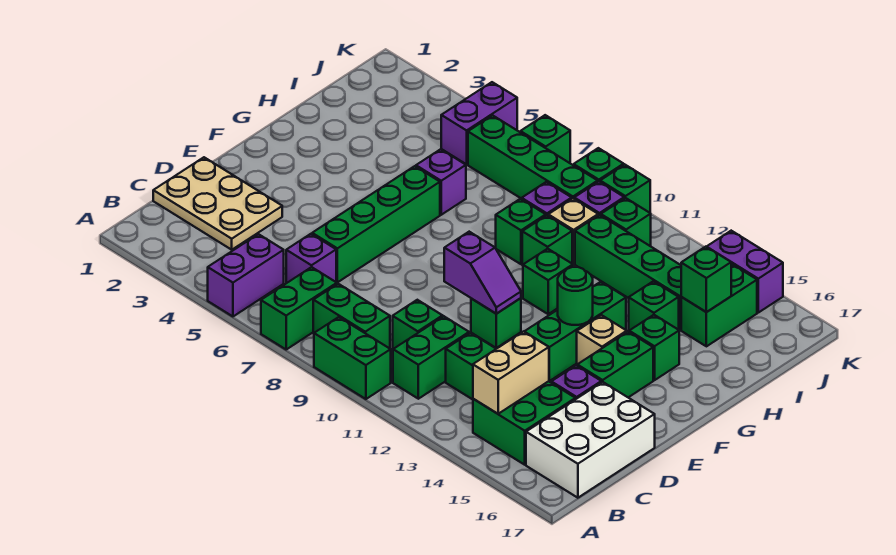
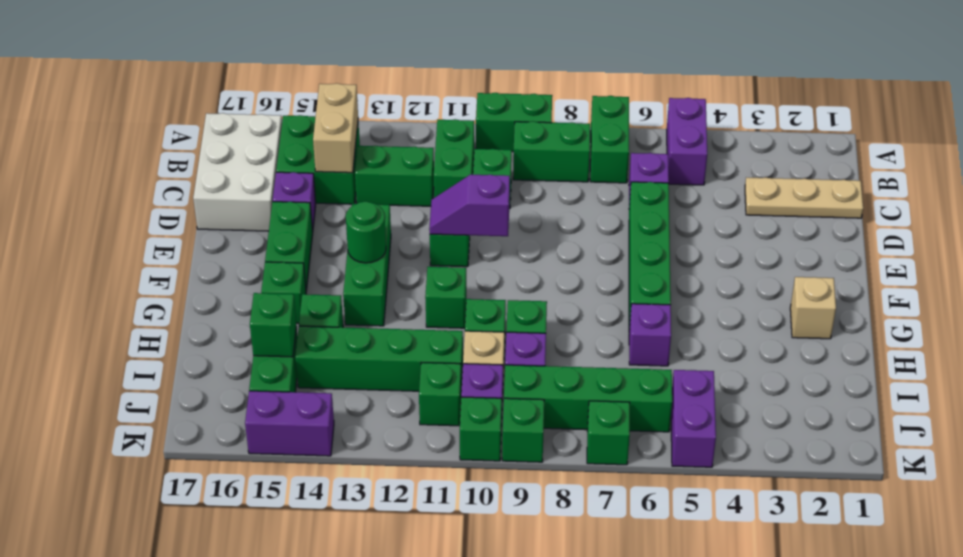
tan plate C1:D3 level 1 -> tan plate C1:C3 level 1
tan brick F14 level 1 -> tan brick G2 level 1

